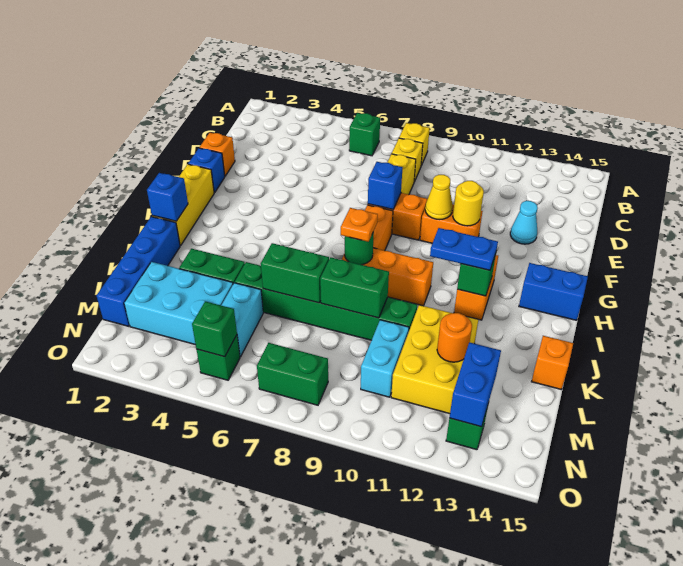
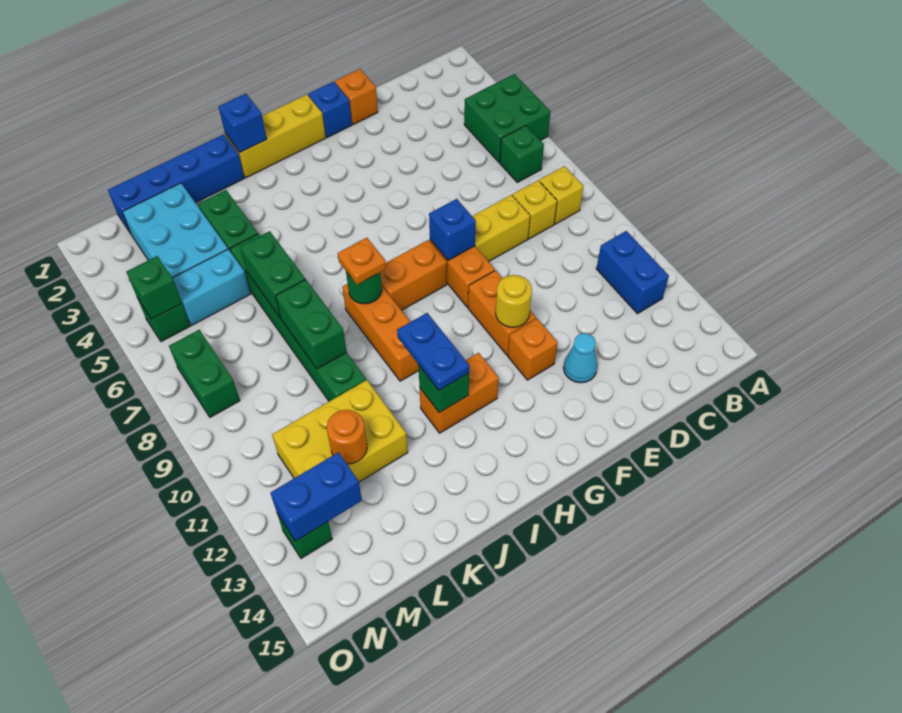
none -> green brick A4:B5 level 1
yellow cone F10 level 2 -> none
blue brick H14:H15 level 1 -> blue brick B11:B12 level 1
orange brick K15 level 1 -> orange brick F12 level 1
cyan brick L10:M10 level 1 -> none

